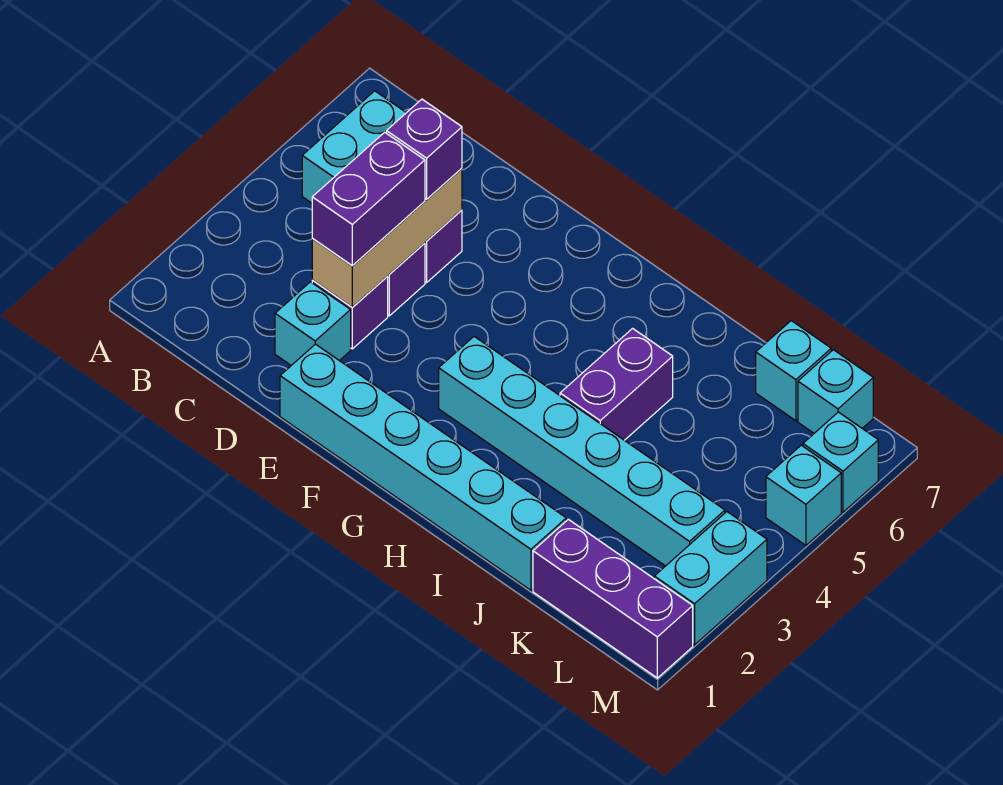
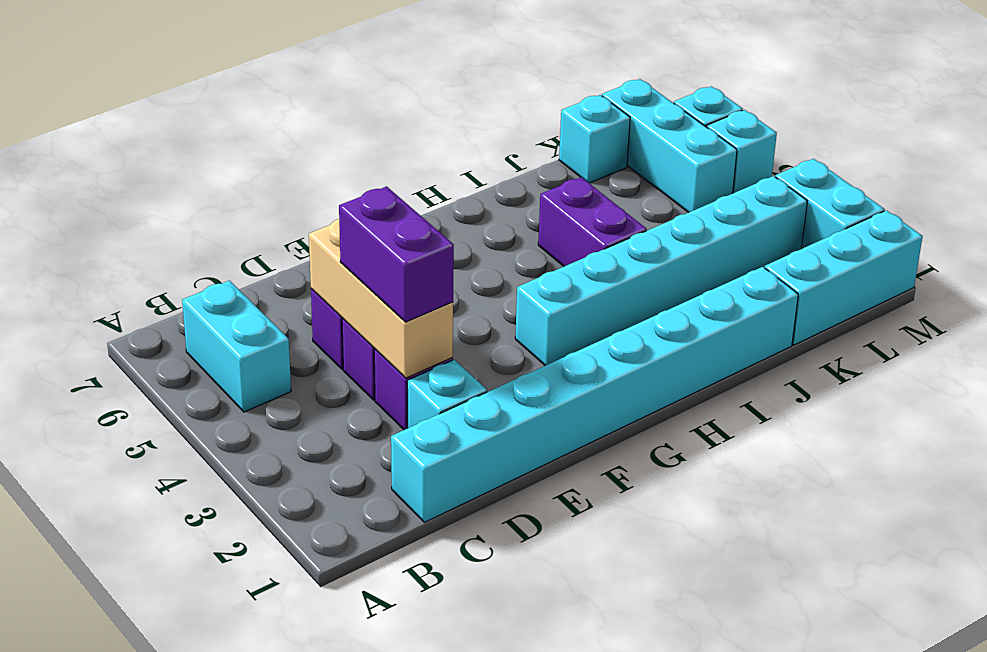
purple brick D5 level 3 -> none
cyan brick E1:J1 level 1 -> cyan brick C1:J1 level 1
purple brick K1:M1 level 1 -> cyan brick K1:M1 level 1
cyan brick L7 level 1 -> cyan brick L5:L7 level 1

